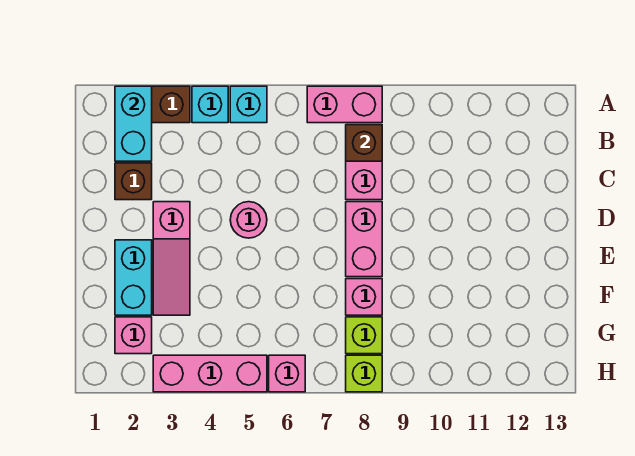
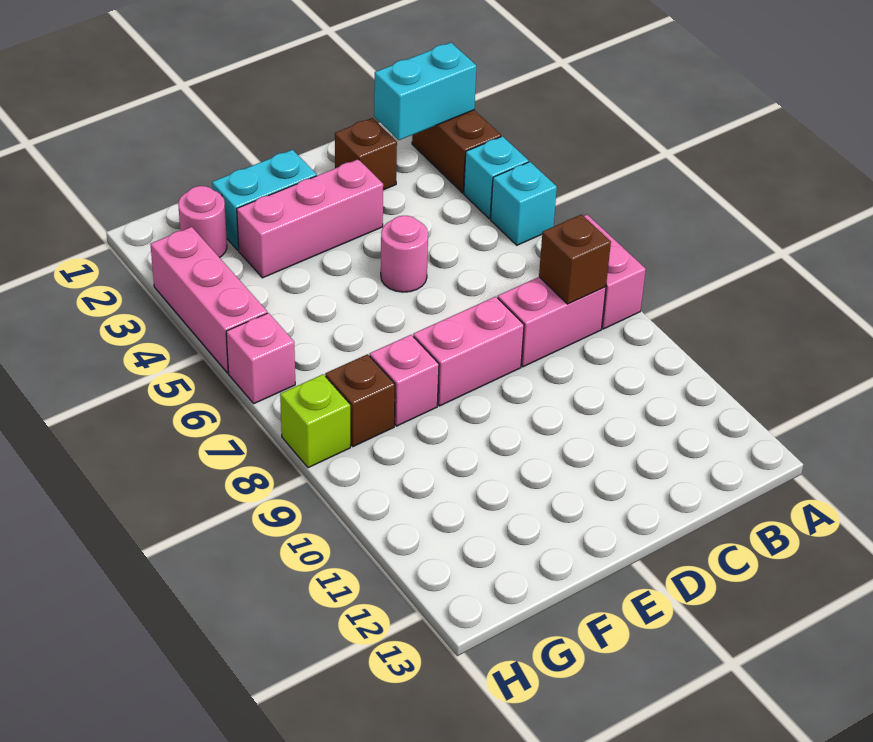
pink slope D3:F3 level 1 top D -> pink brick D3:F3 level 1
pink brick G2 level 1 -> pink round brick G2 level 1
lime brick G8 level 1 -> brown brick G8 level 1

